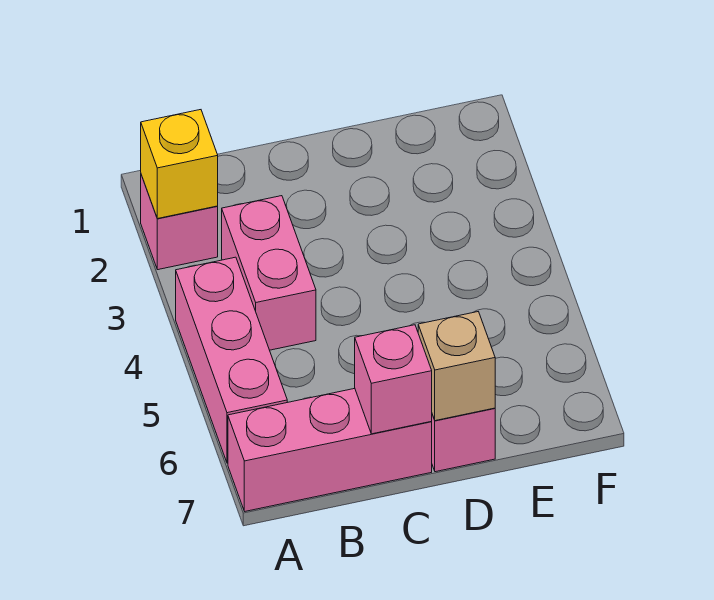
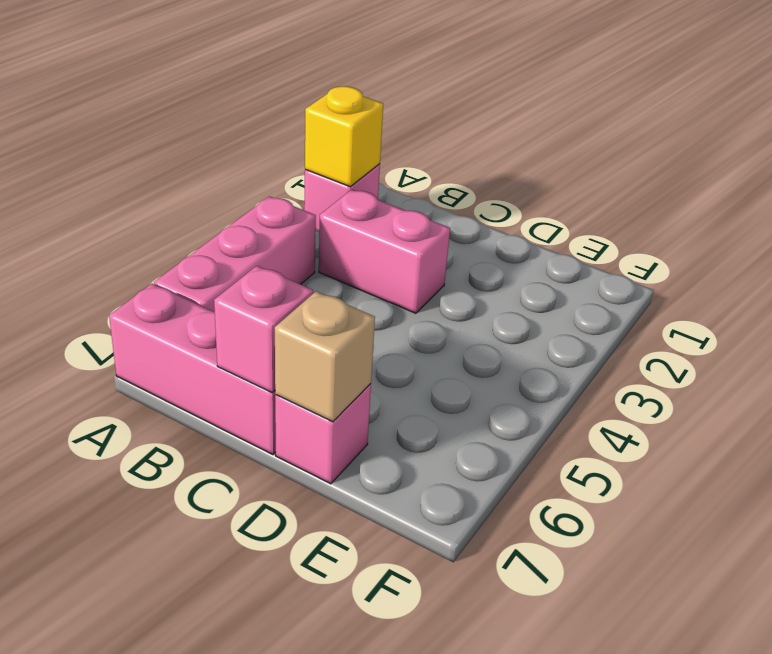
pink brick B3:B4 level 1 -> pink brick B3:C3 level 1

